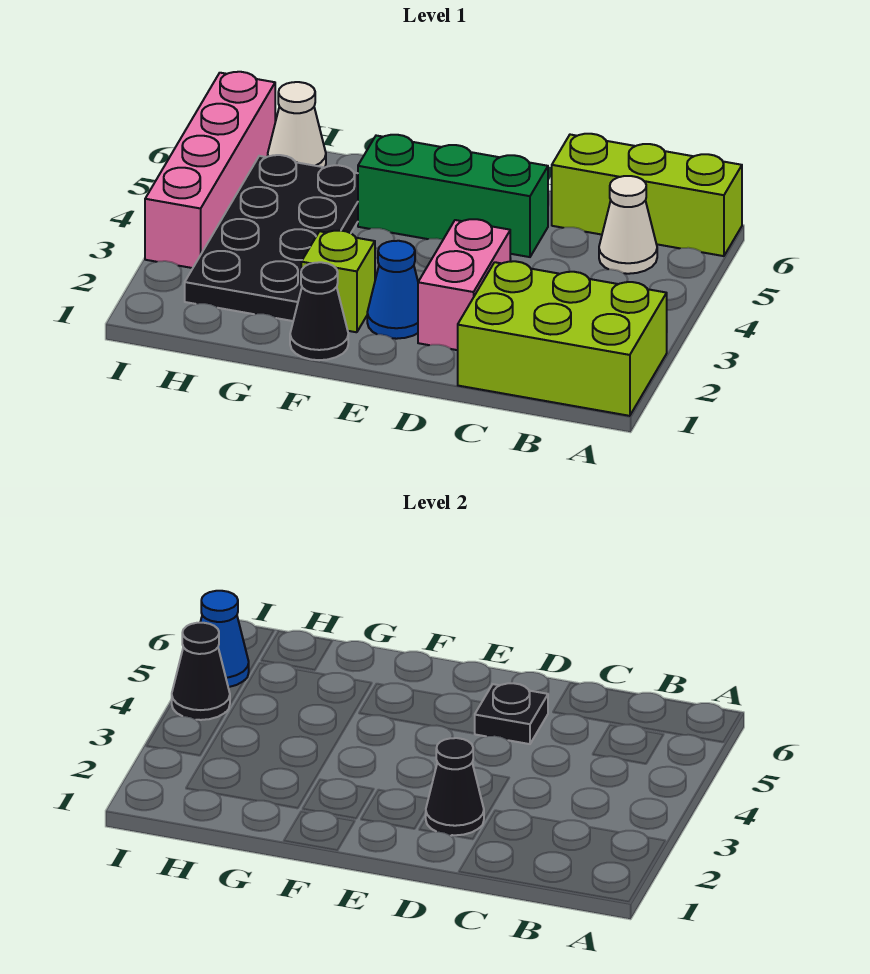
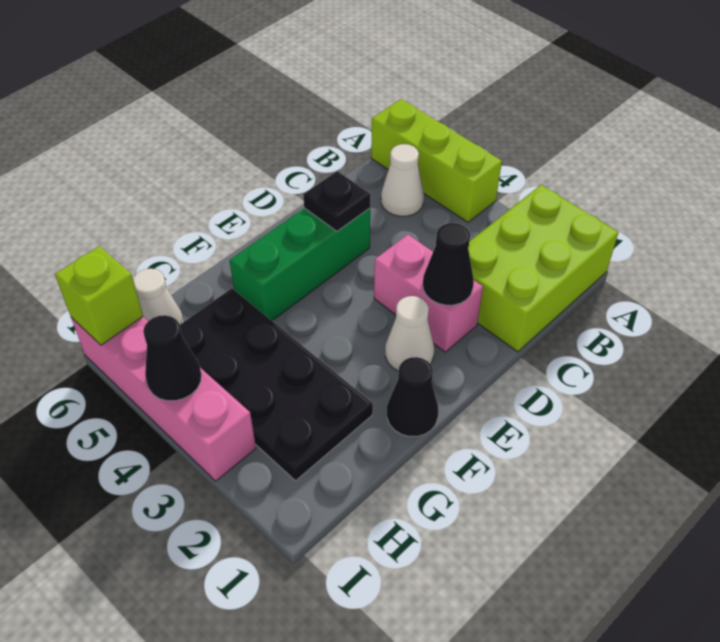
lime brick A6:C6 level 1 -> lime brick A4:A6 level 1
blue cone E2 level 1 -> white cone E2 level 1
lime brick F2 level 1 -> lime brick I6 level 2
blue cone I5 level 2 -> none

